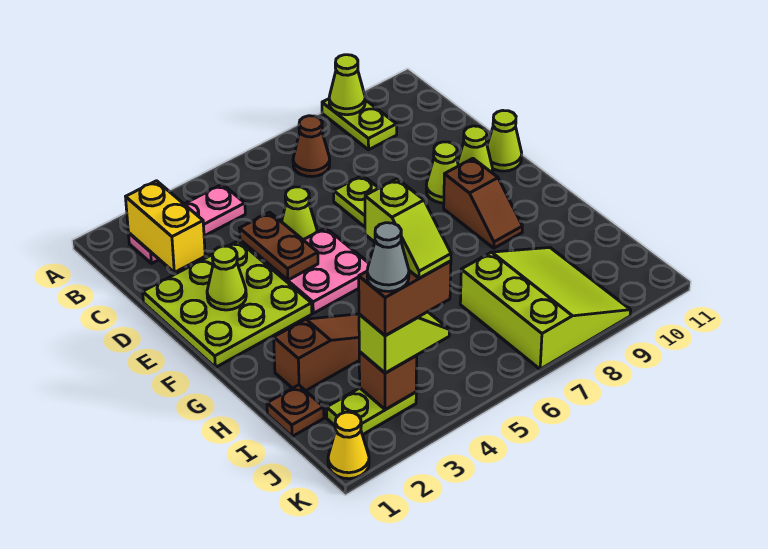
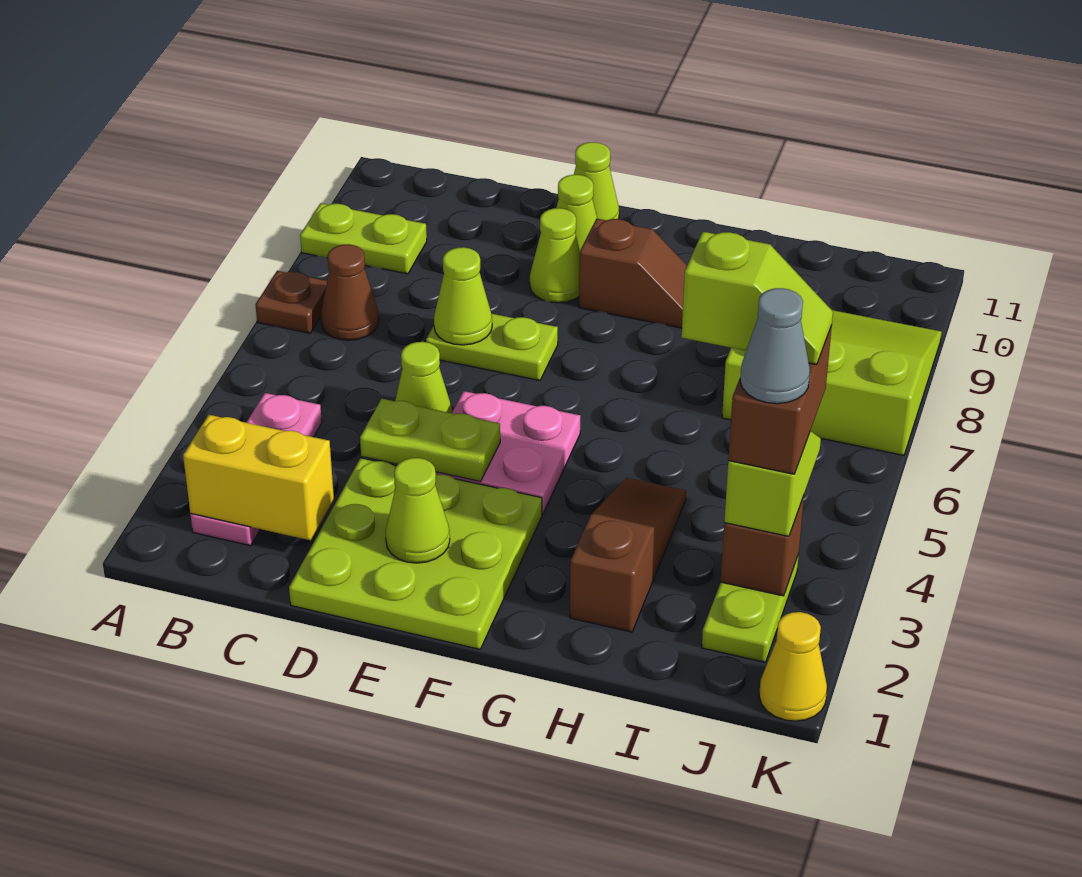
lime cone A9 level 2 -> lime cone D7 level 2
brown plate D4:E4 level 2 -> lime plate D4:E4 level 2
brown plate I1 level 1 -> brown plate A7 level 1

